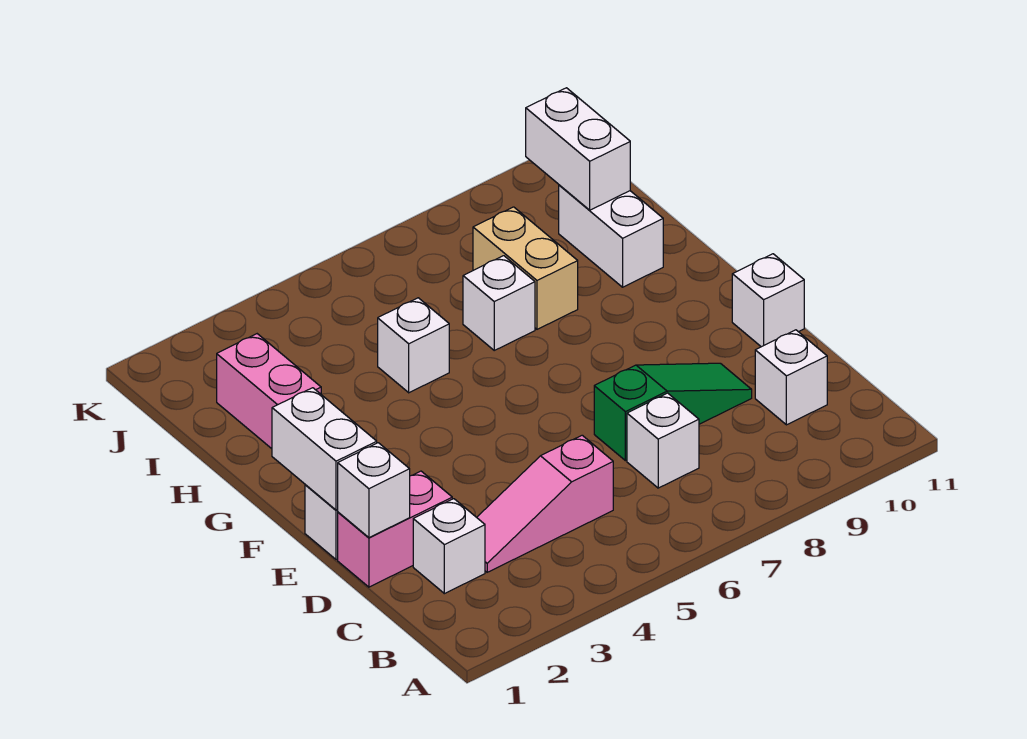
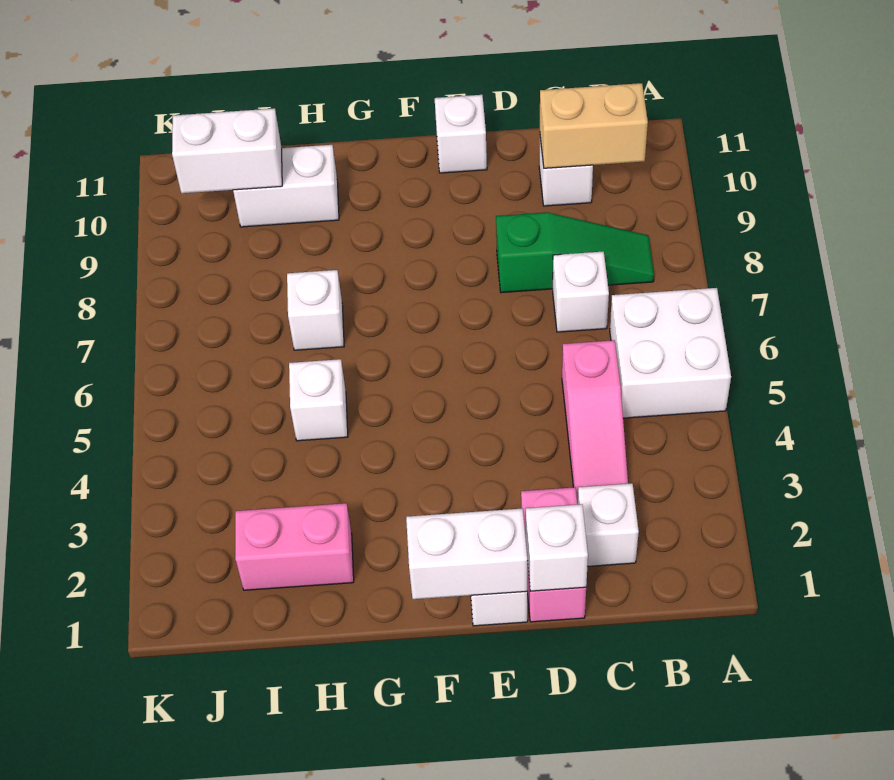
none -> white brick A5:B6 level 1
green slope D7:D9 level 1 top 7 -> green slope B8:D8 level 1 top D
tan brick H8:I8 level 1 -> tan brick B10:C10 level 2

